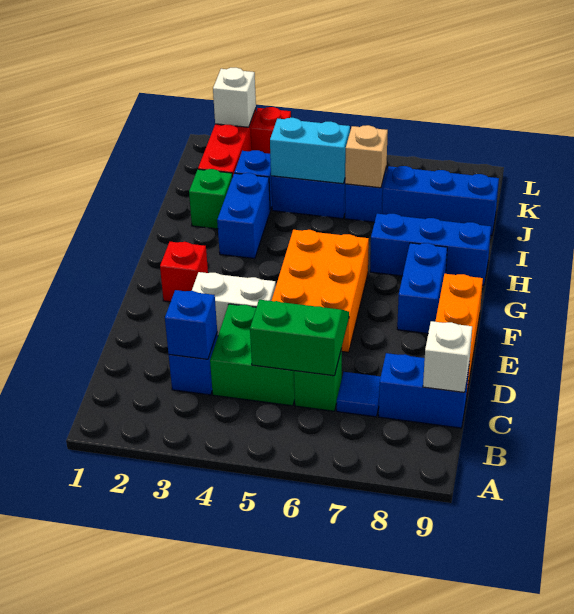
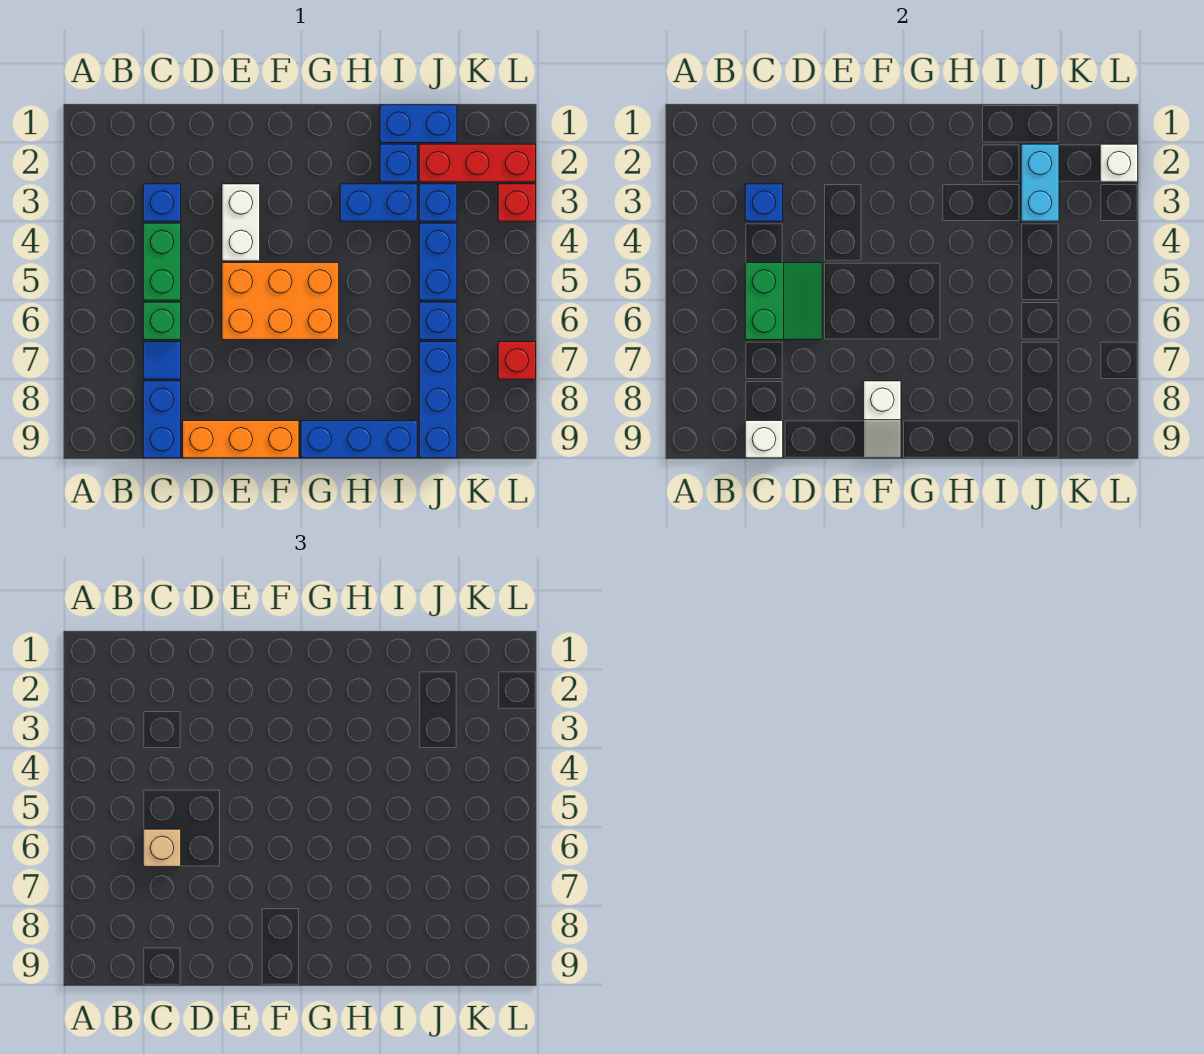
green brick C4:D5 level 1 -> green brick C4:C5 level 1
red brick F2 level 1 -> red brick L7 level 1
blue brick F8:G8 level 1 -> blue brick I1:J1 level 1
none -> white slope F8:F9 level 2 top 8
blue brick H7:H9 level 1 -> blue brick G9:I9 level 1
green brick I2 level 1 -> blue brick I2 level 1
cyan brick J4:J5 level 2 -> cyan brick J2:J3 level 2
tan brick J6 level 2 -> tan brick C6 level 3

